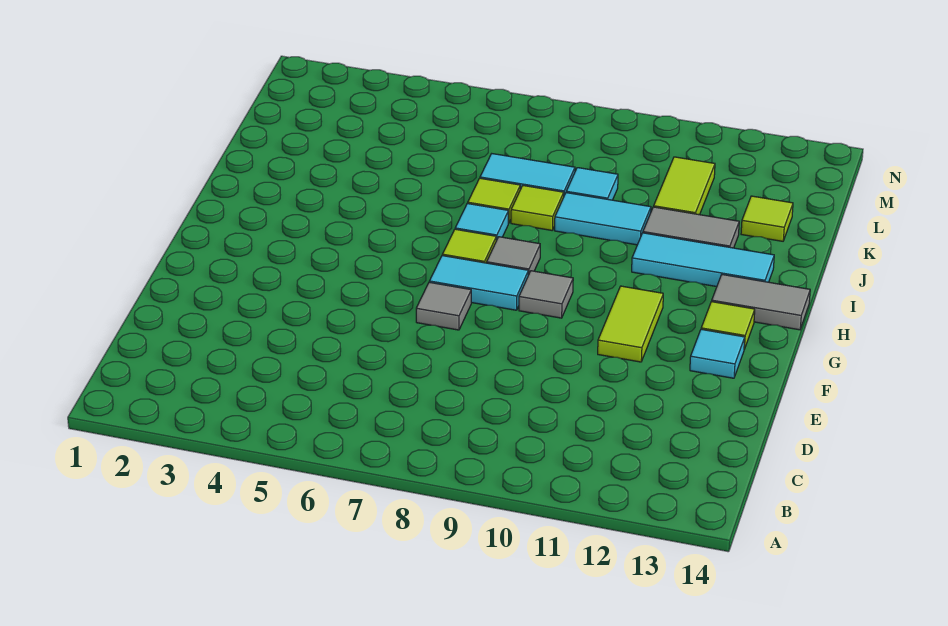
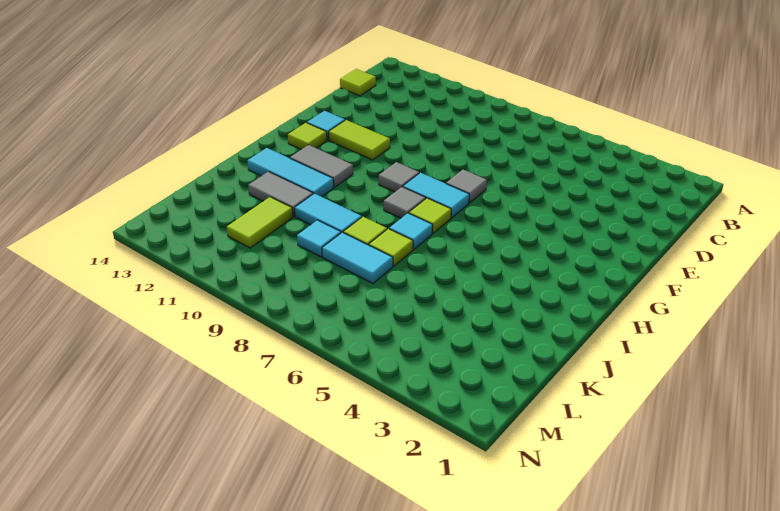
lime tile F11:G11 level 1 -> lime tile F11:F12 level 1
grey tile H13:H14 level 1 -> grey tile H11:H12 level 1
lime tile K13 level 1 -> lime tile C14 level 1

